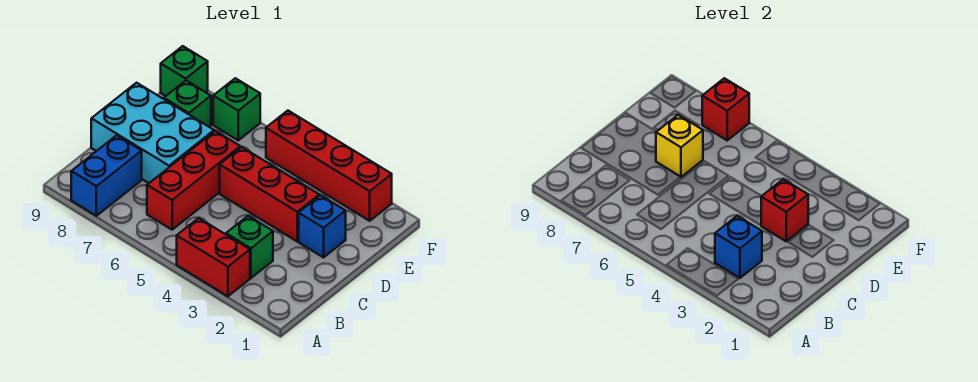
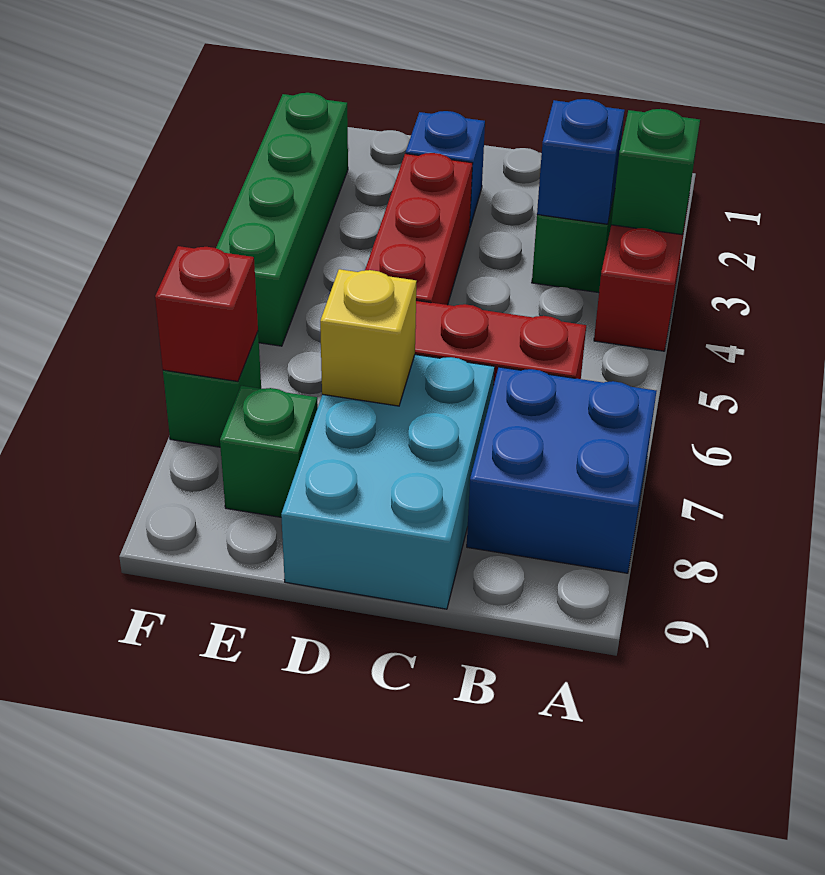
blue brick A8:B8 level 1 -> blue brick A7:B8 level 1
red brick D3 level 2 -> none
red brick F2:F5 level 1 -> green brick F2:F5 level 1
green brick F9 level 1 -> green brick A3 level 2

